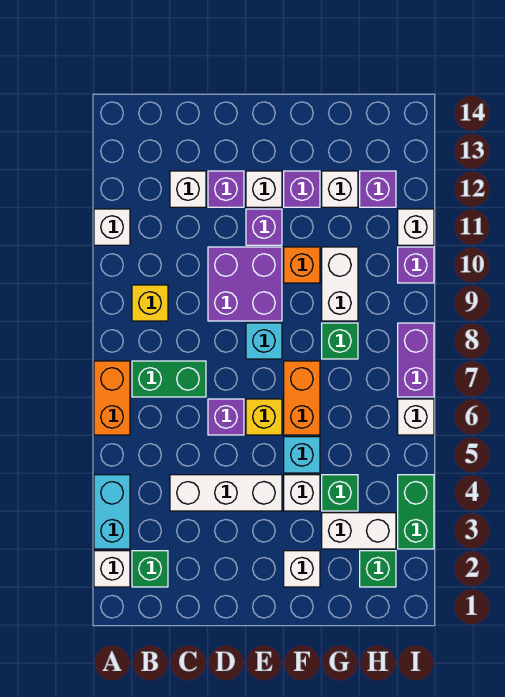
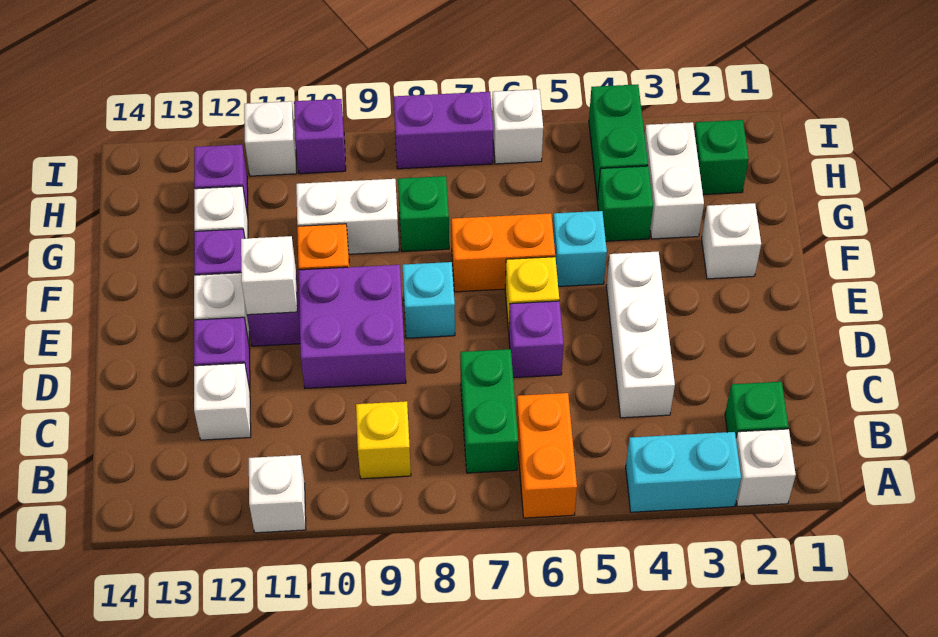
orange brick A6:A7 level 1 -> orange brick A6:B6 level 1
white brick F4 level 1 -> white brick E11 level 2
green brick I3:I4 level 1 -> green brick H4:I4 level 1

